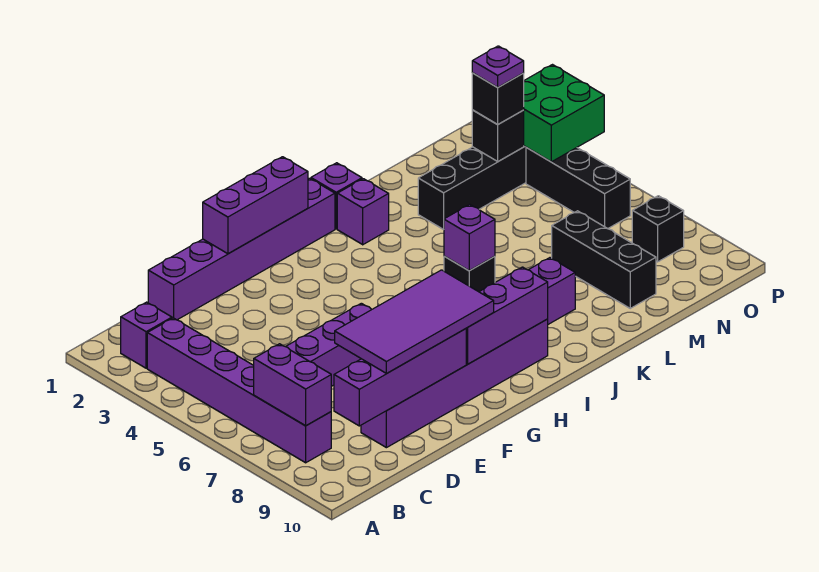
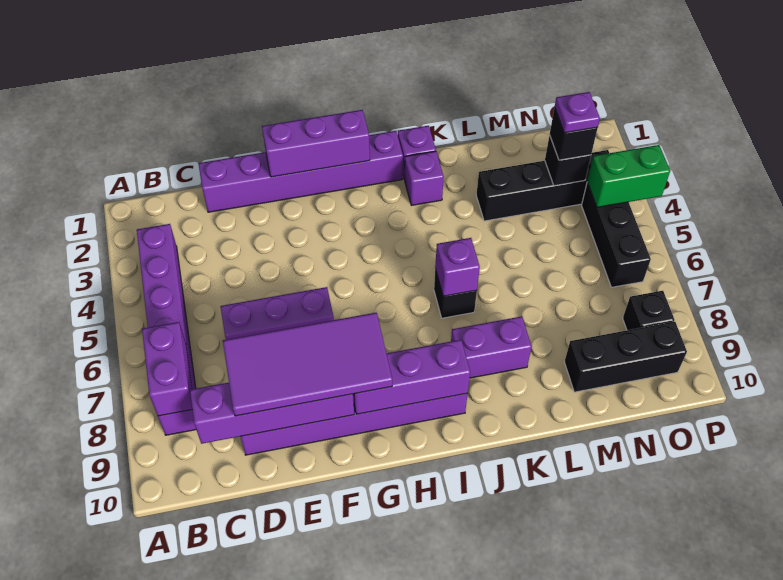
purple brick B2 level 1 -> none
black brick M7:M9 level 1 -> black brick M9:O9 level 1
green brick O3:P4 level 2 -> green brick O4:P4 level 2

